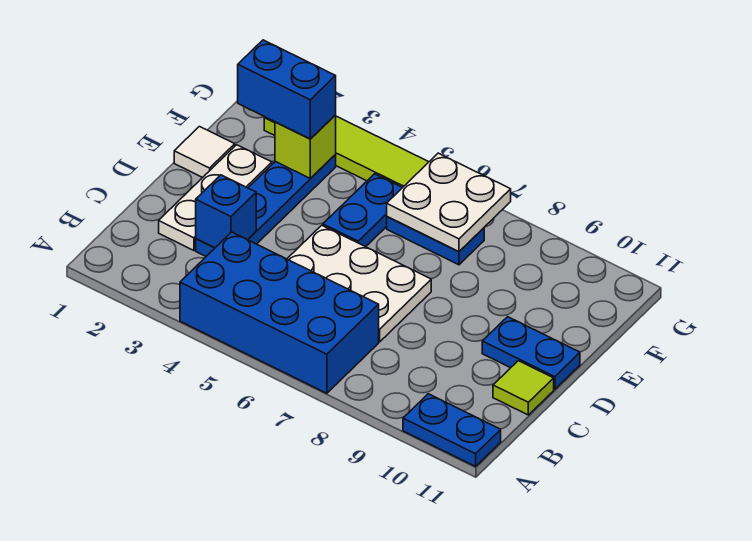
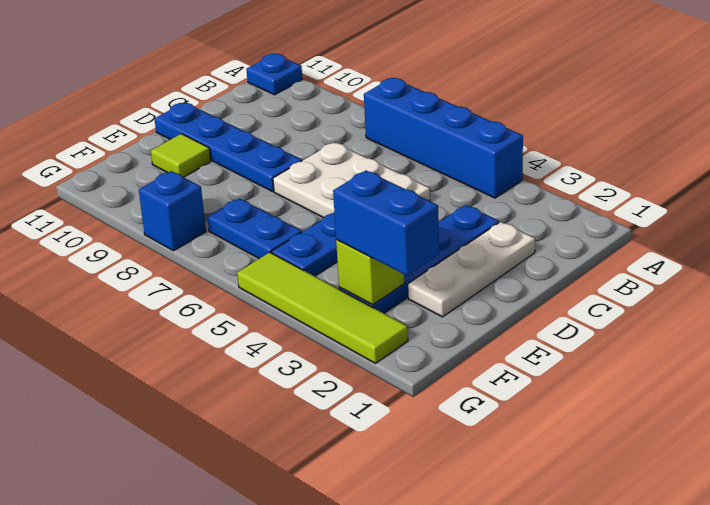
blue brick A4:B7 level 1 -> blue brick A4:A7 level 1
blue plate A10:A11 level 1 -> blue plate A11 level 1
blue brick C3 level 2 -> blue brick G8 level 1
lime tile C11 level 1 -> lime tile E10 level 1
blue plate D10:D11 level 1 -> blue plate D8:D11 level 1
white tile E1 level 1 -> none
white plate F6:G7 level 2 -> none

